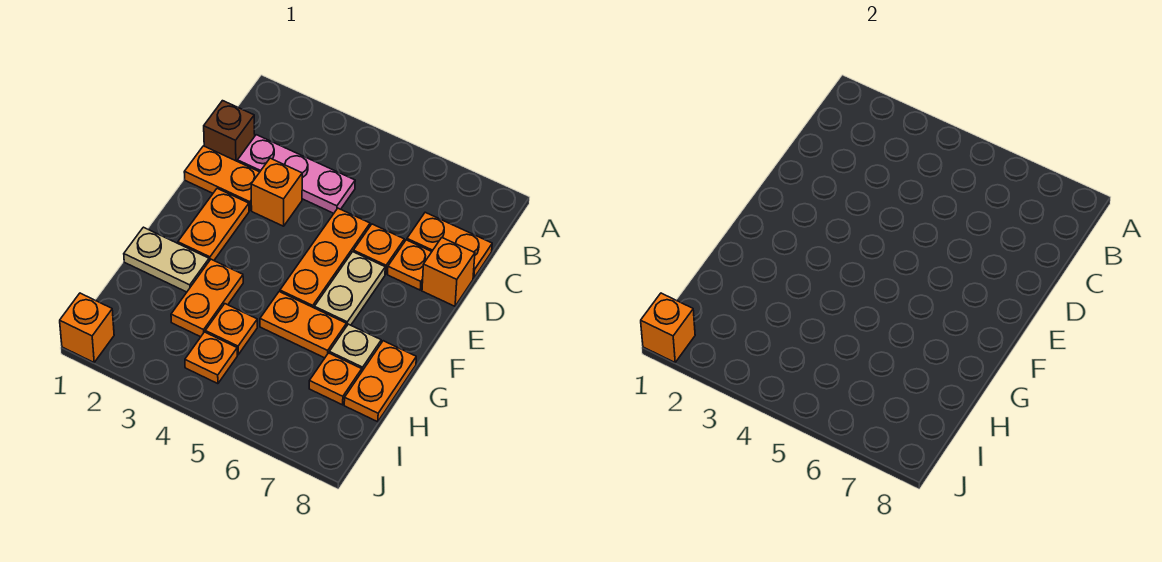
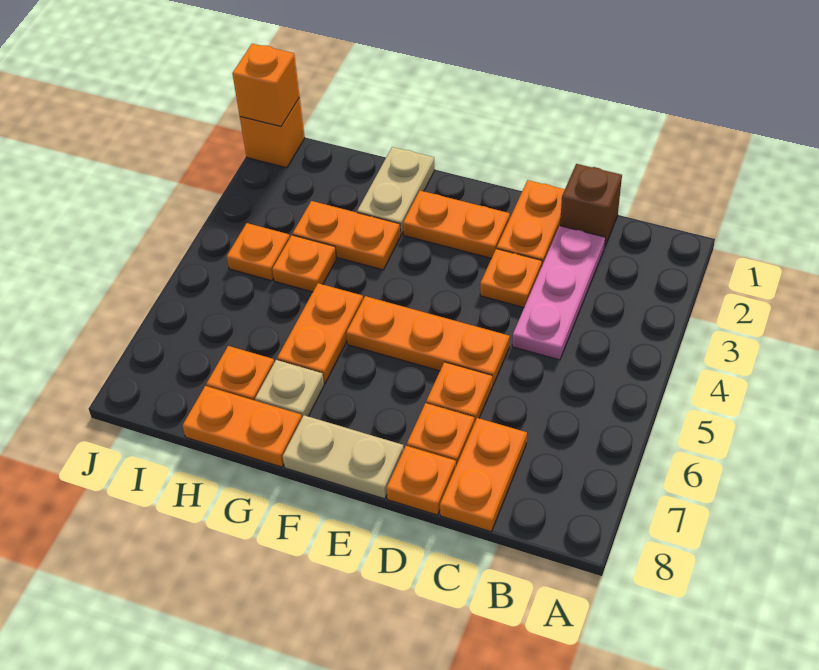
orange brick D3 level 1 -> orange plate D3 level 1
orange brick D8 level 1 -> orange plate D8 level 1
tan plate E6:F6 level 1 -> tan plate E8:F8 level 1

